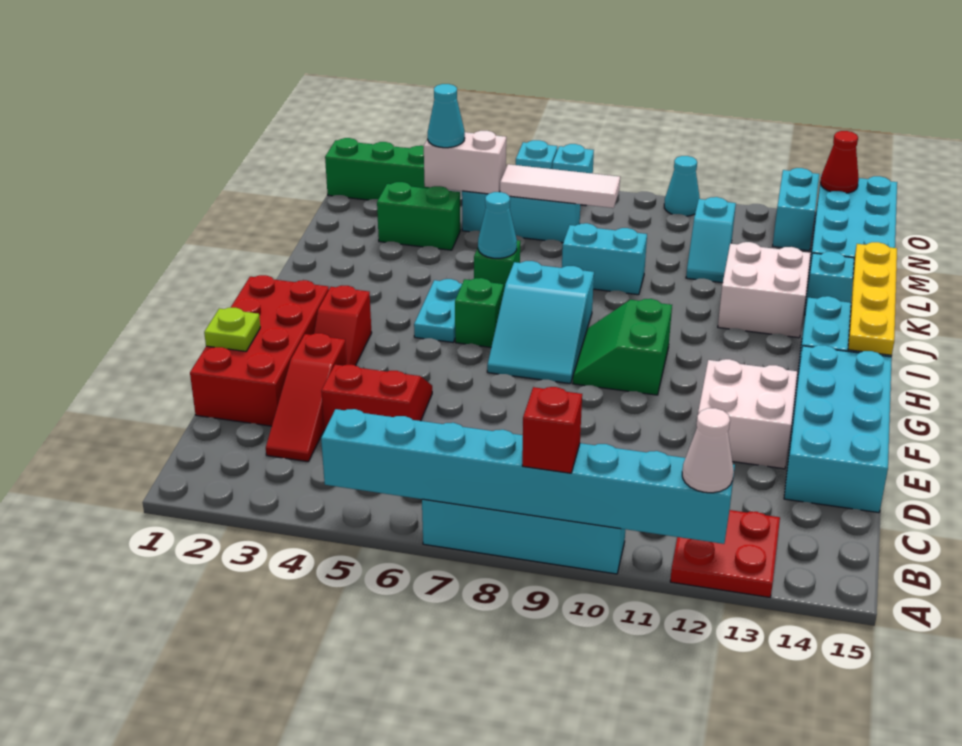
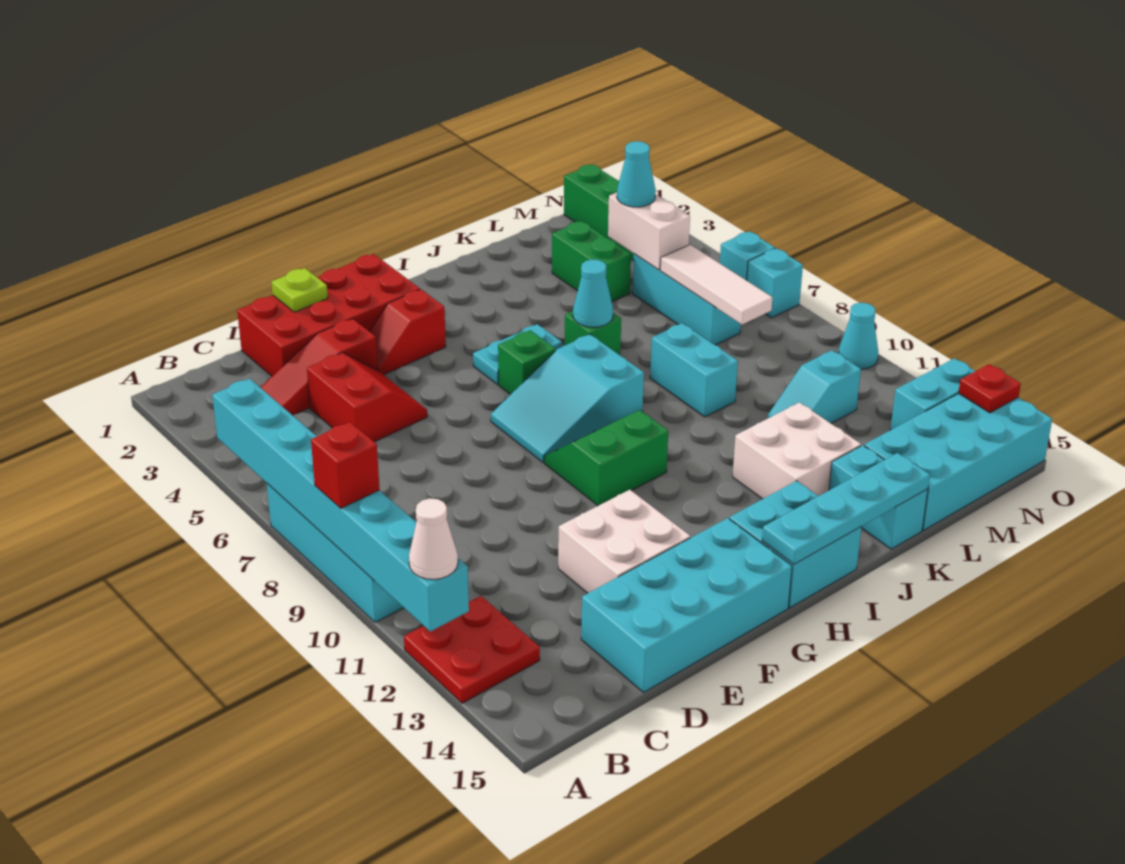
yellow plate H15:K15 level 2 -> cyan plate H15:K15 level 2
red cone O14 level 2 -> red plate O14 level 2

